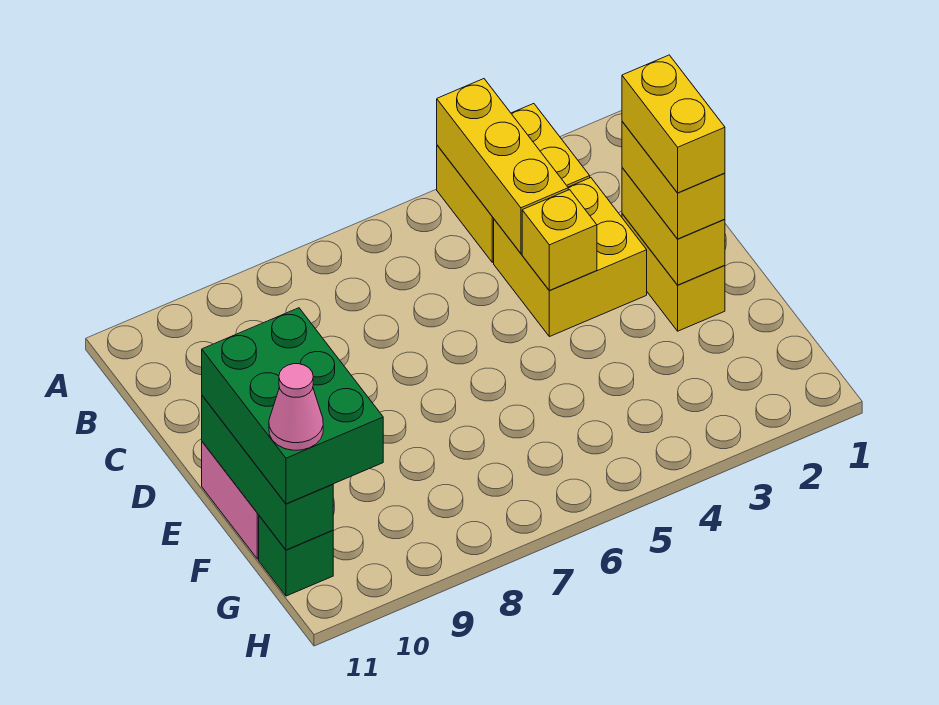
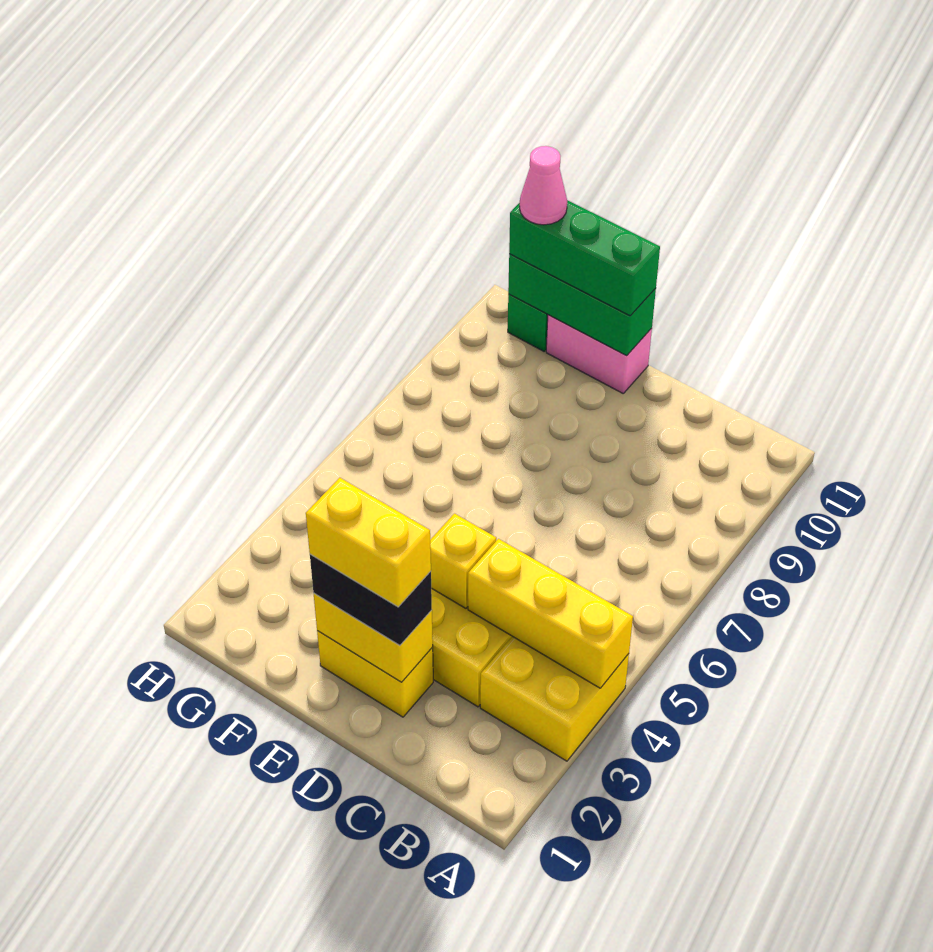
yellow brick D2:E2 level 3 -> black brick D2:E2 level 3
green brick E10:G11 level 3 -> green brick E11:G11 level 3

